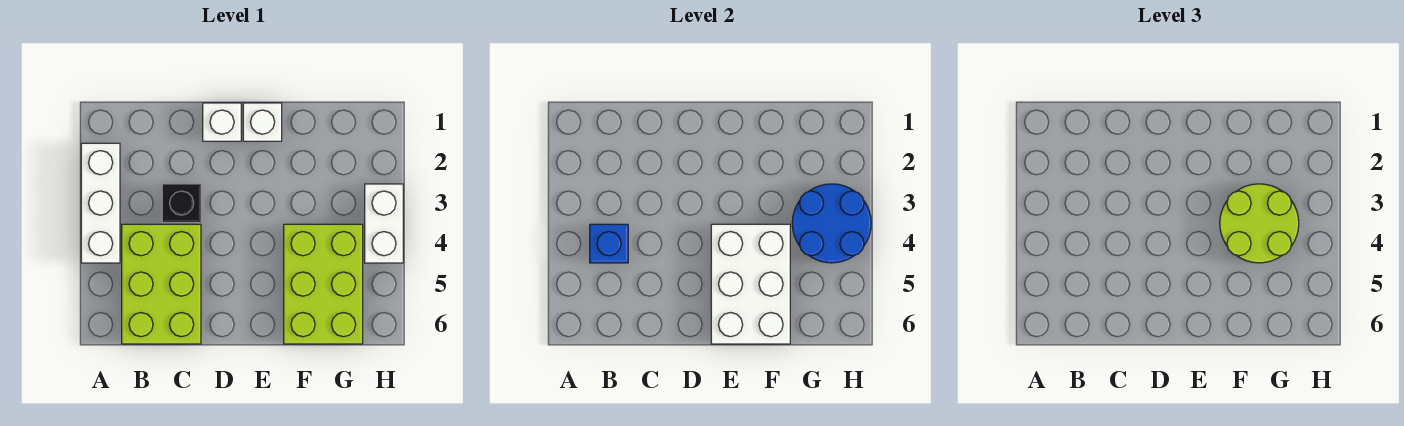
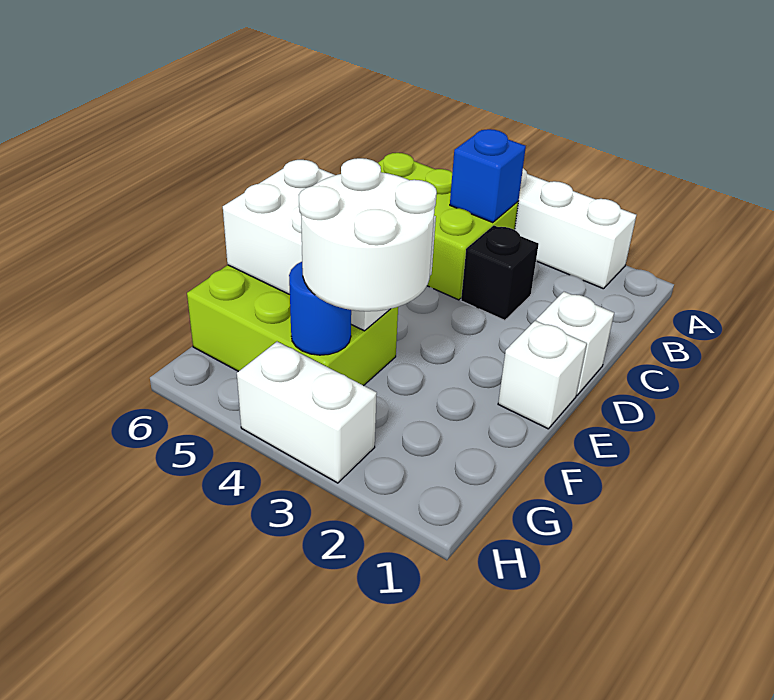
lime round brick F3:G4 level 3 -> white round brick F3:G4 level 3
blue round brick G3:H4 level 2 -> blue round brick G4 level 2

